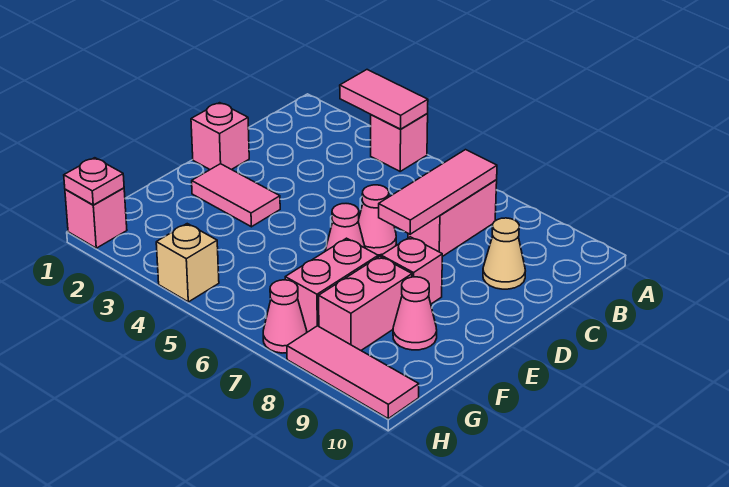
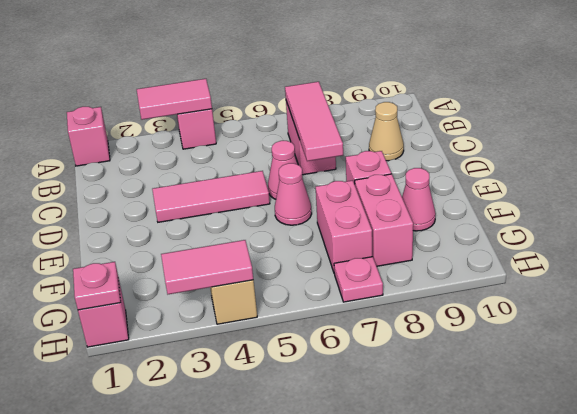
pink brick D1 level 1 -> pink brick A1 level 1
pink tile E2:E3 level 1 -> pink tile H3:H4 level 2
pink cone H7 level 1 -> pink plate H7 level 1
pink tile H8:H10 level 1 -> pink tile D3:D5 level 1

